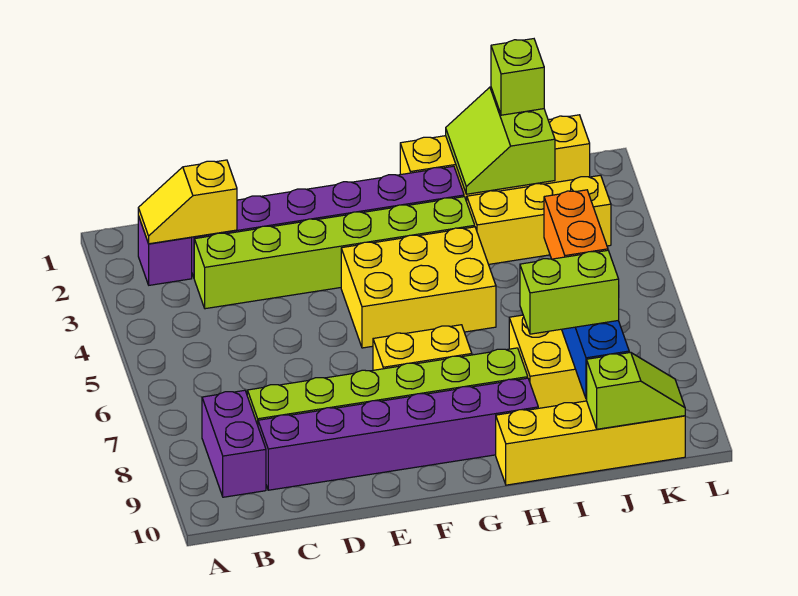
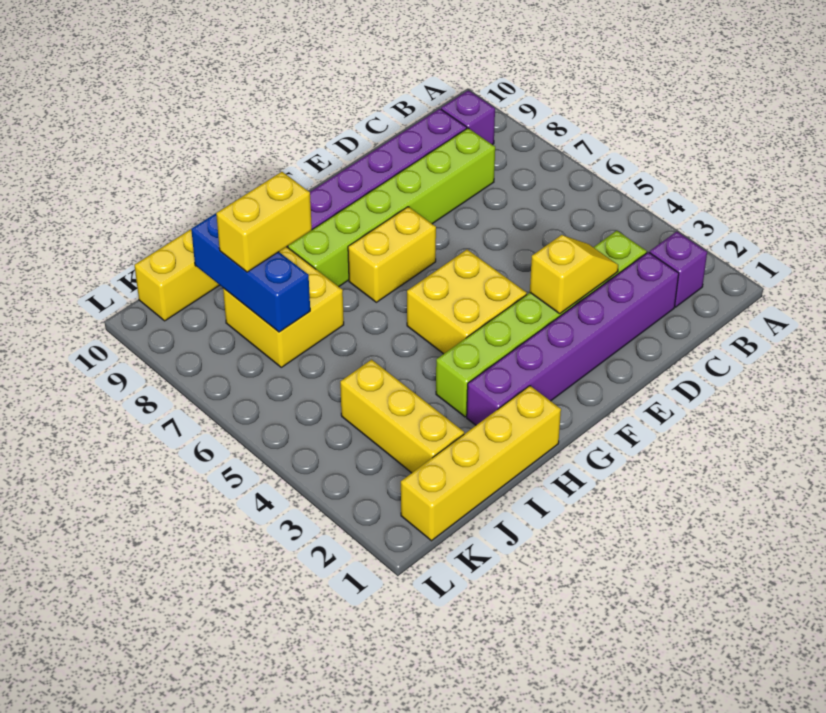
yellow slope B2:C2 level 2 top C -> yellow slope D3:E3 level 2 top E
purple brick B8:B9 level 1 -> purple brick B9 level 1
yellow brick F4:H5 level 1 -> yellow brick F4:G5 level 1
lime slope I1:J2 level 2 top J -> none
yellow brick I3:K3 level 1 -> yellow brick J2:J4 level 1
lime brick I8:J8 level 3 -> yellow brick I8:J8 level 3
lime brick J1 level 3 -> none
orange brick J6:J7 level 3 -> none
lime slope J10:K10 level 2 top J -> none

